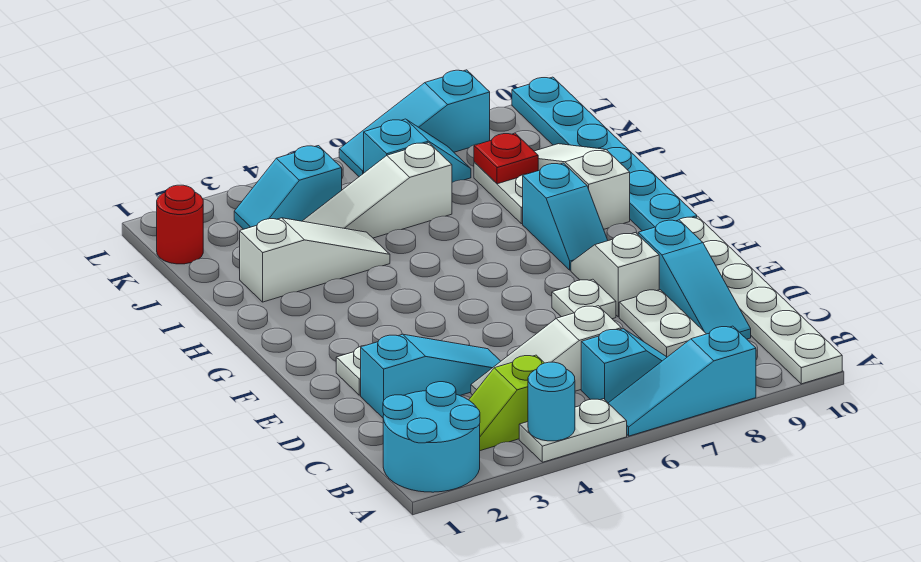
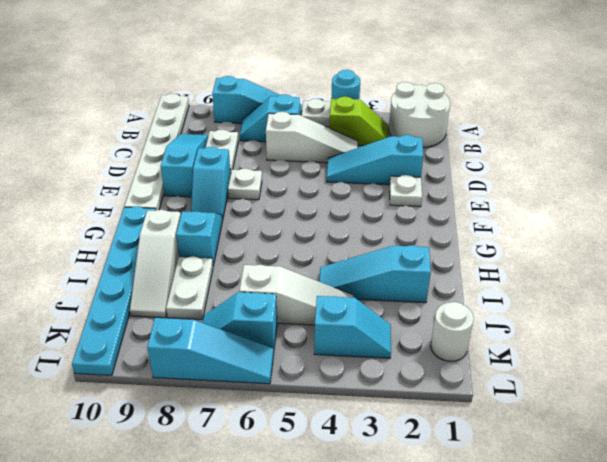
cyan round brick A1:B2 level 1 -> white round brick A1:B2 level 1
white slope E8:F8 level 1 top E -> cyan slope E8:F8 level 1 top E
white slope I2:I4 level 1 top 2 -> cyan slope I2:I4 level 1 top 2
red plate J8 level 2 -> none
red round brick K1 level 1 -> white round brick K1 level 1

